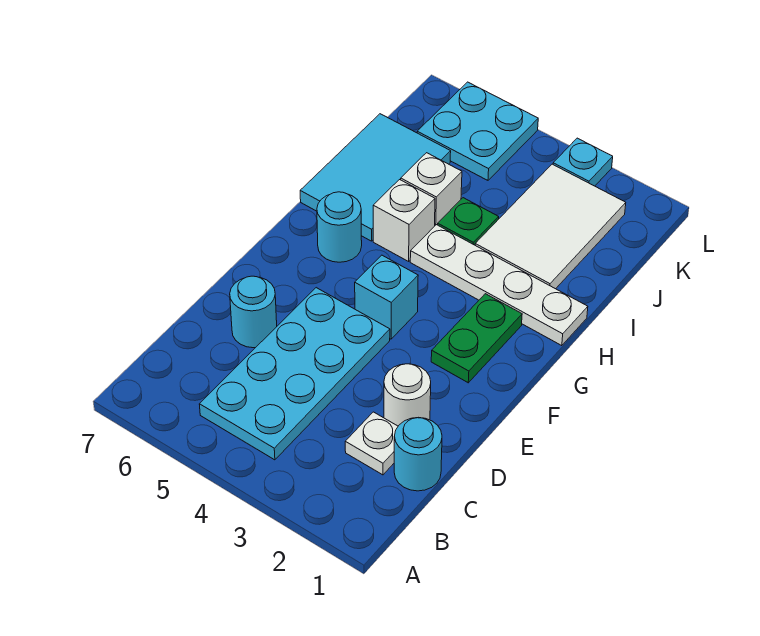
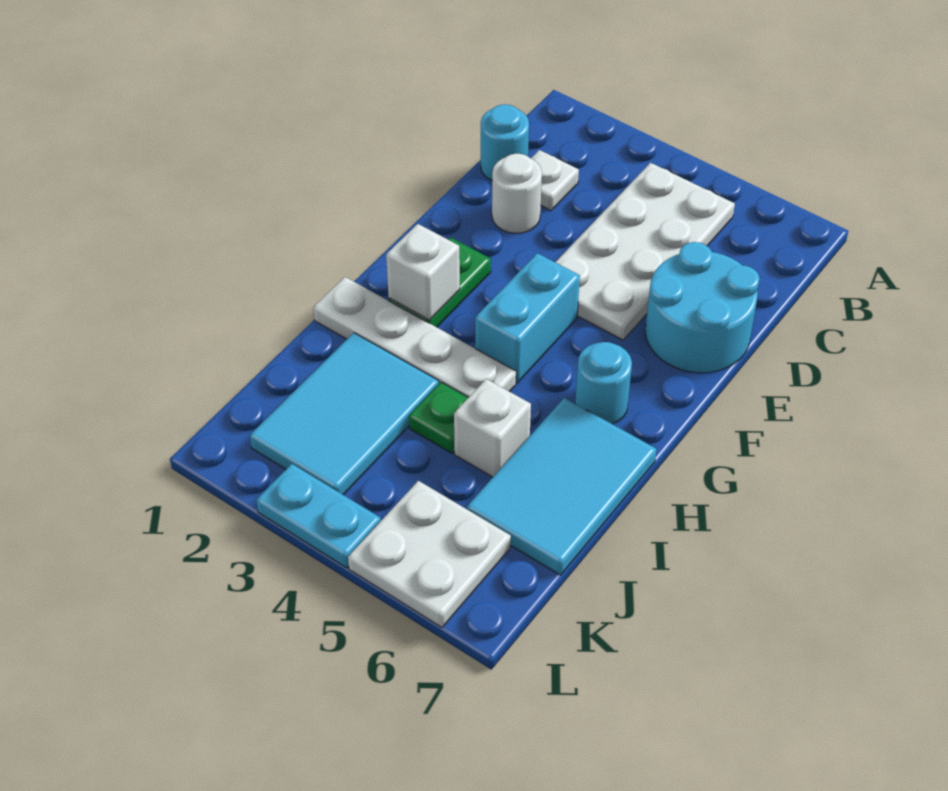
cyan plate B4:E5 level 1 -> white plate B4:E5 level 1
cyan round brick D6 level 1 -> cyan round brick D6:E7 level 1
cyan brick F4 level 1 -> cyan brick F4:G4 level 1
white brick H5 level 1 -> white brick G2 level 2
white tile I2:K3 level 1 -> cyan tile I2:K3 level 1
cyan plate K5:L6 level 1 -> white plate K5:L6 level 1
cyan plate L3 level 1 -> cyan plate L3:L4 level 1

